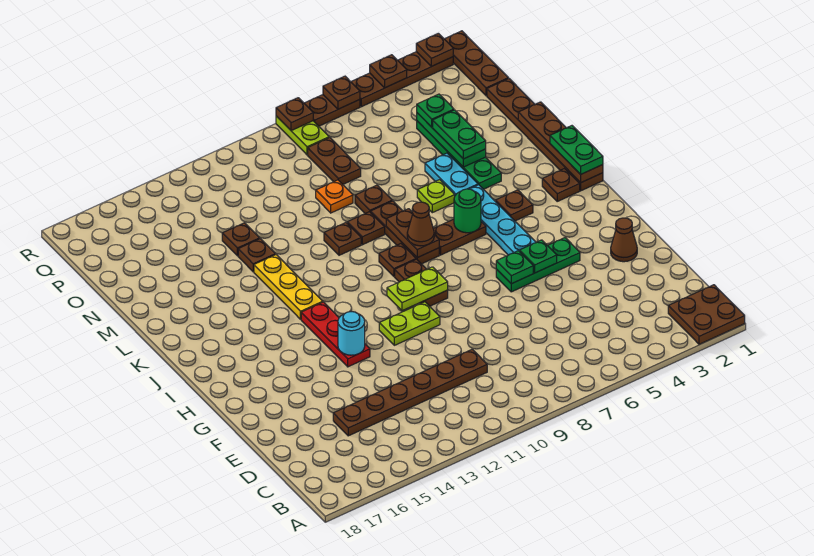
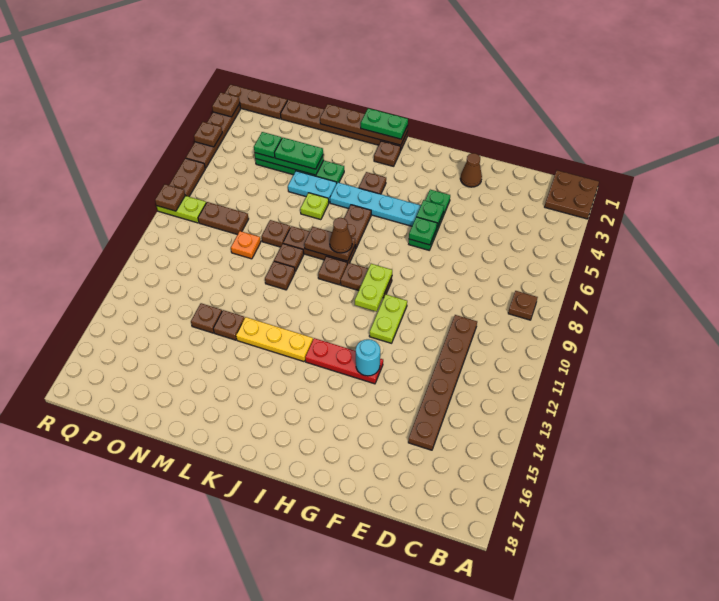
green round brick J6 level 2 -> none
brown plate R6 level 2 -> brown plate B8 level 1

